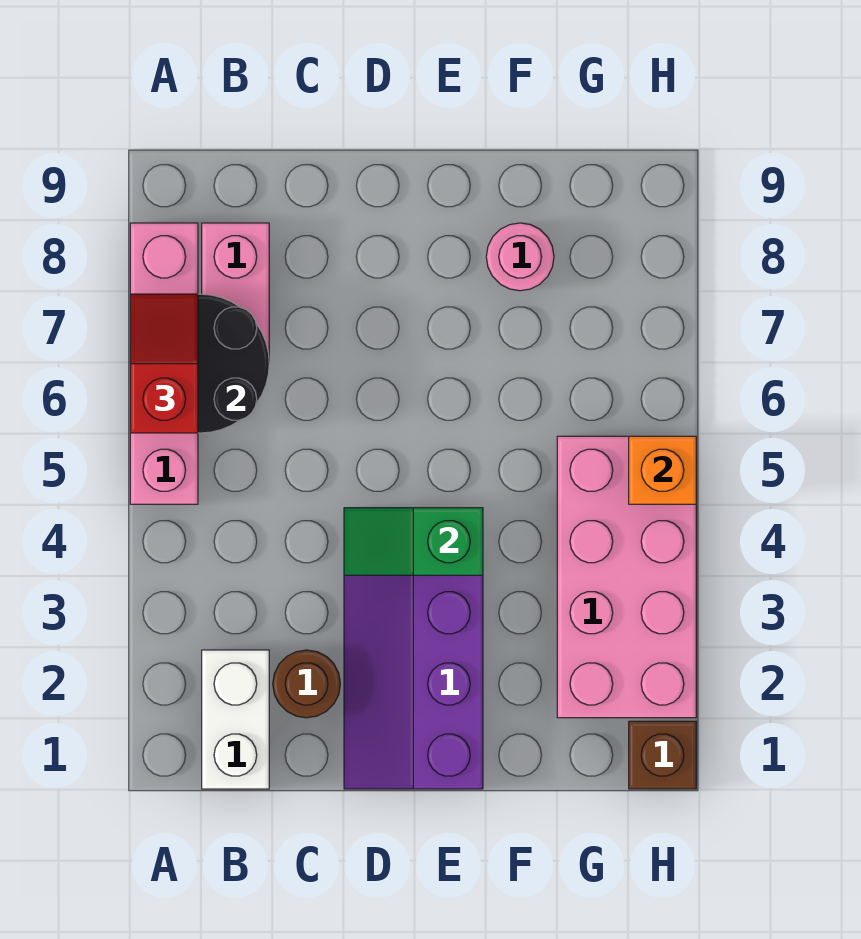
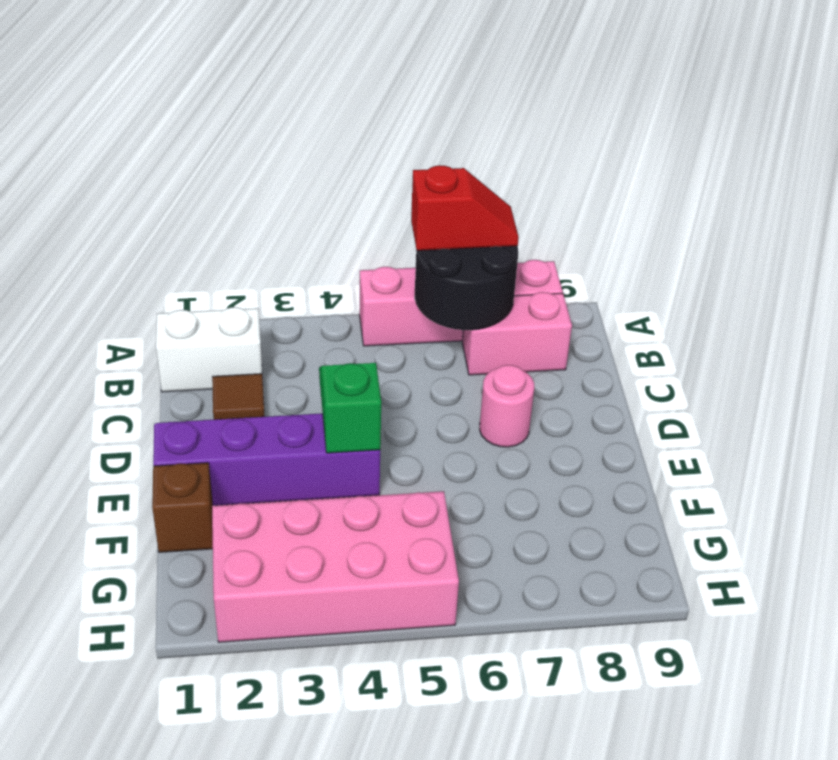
brown round brick C2 level 1 -> brown tile C2 level 1
pink round brick F8 level 1 -> pink round brick D7 level 1
brown brick H1 level 1 -> brown brick F1 level 1
orange brick H5 level 2 -> none

